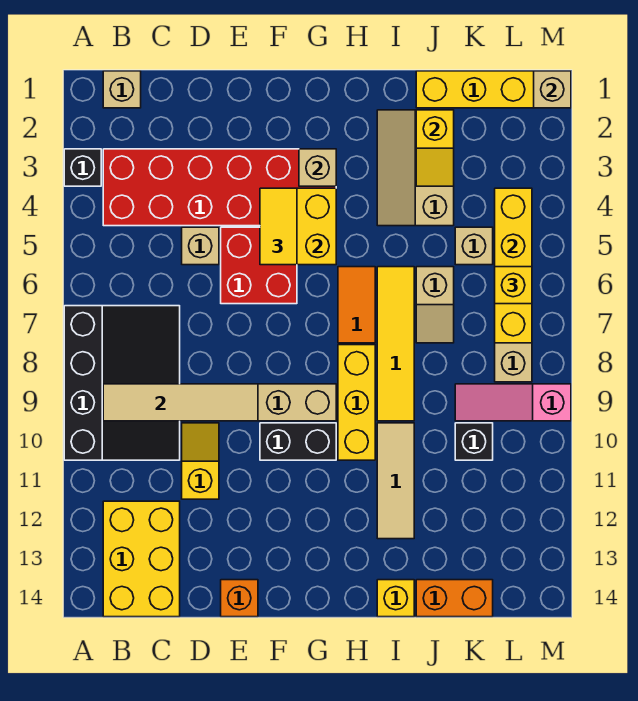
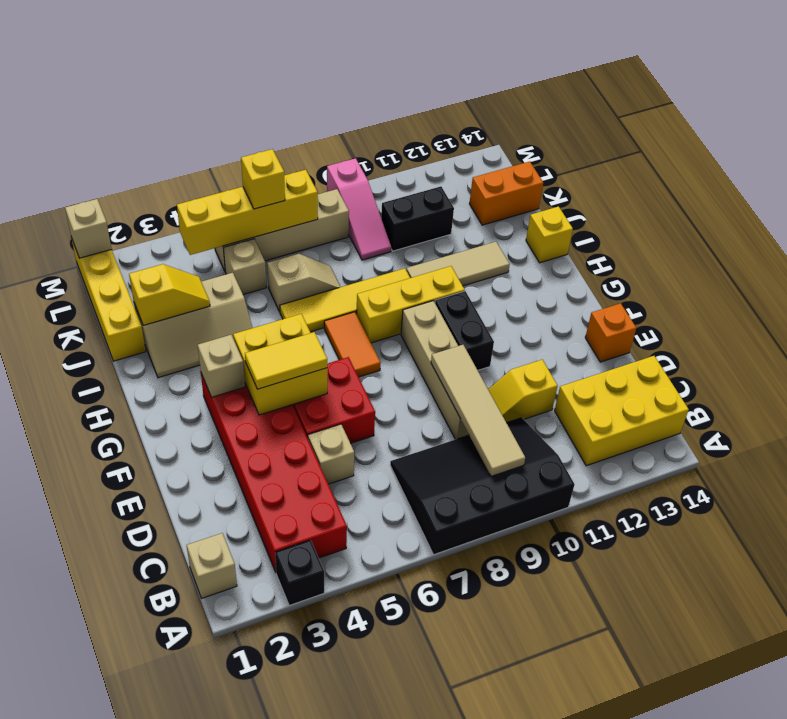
orange tile H6:H7 level 1 -> orange tile G7:H7 level 1
orange brick J14:K14 level 1 -> orange brick K13:K14 level 1
black brick K10 level 1 -> black brick K10:K11 level 1

